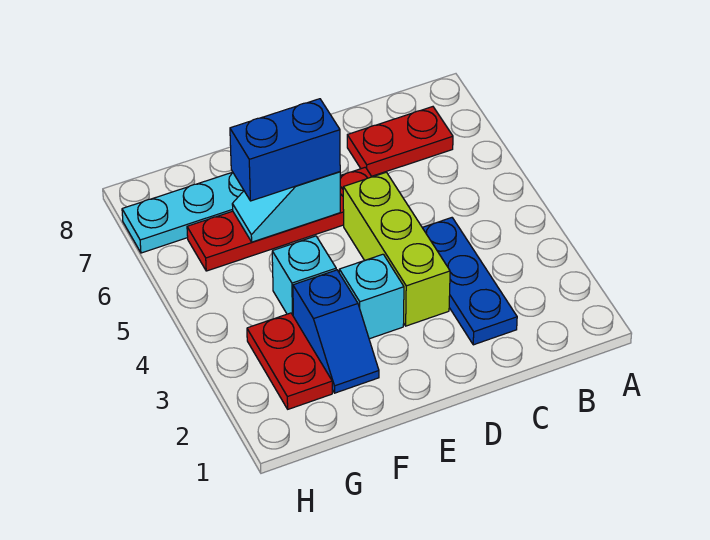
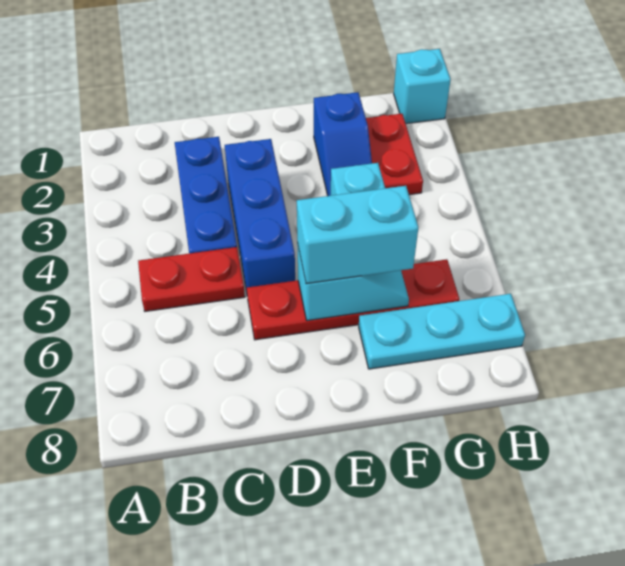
red plate B7:C7 level 1 -> red plate B5:C5 level 1
lime brick D3:D5 level 1 -> blue brick D3:D5 level 1
cyan brick E3 level 1 -> cyan brick H1 level 1
blue brick E6:F6 level 3 -> cyan brick E6:F6 level 3
blue slope F2:F3 level 1 top 3 -> blue slope F2:F3 level 1 top 2

